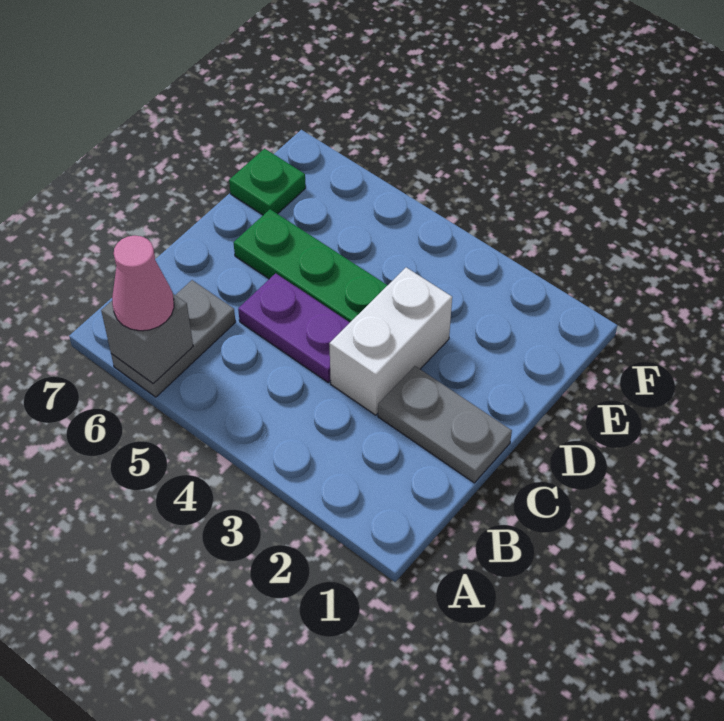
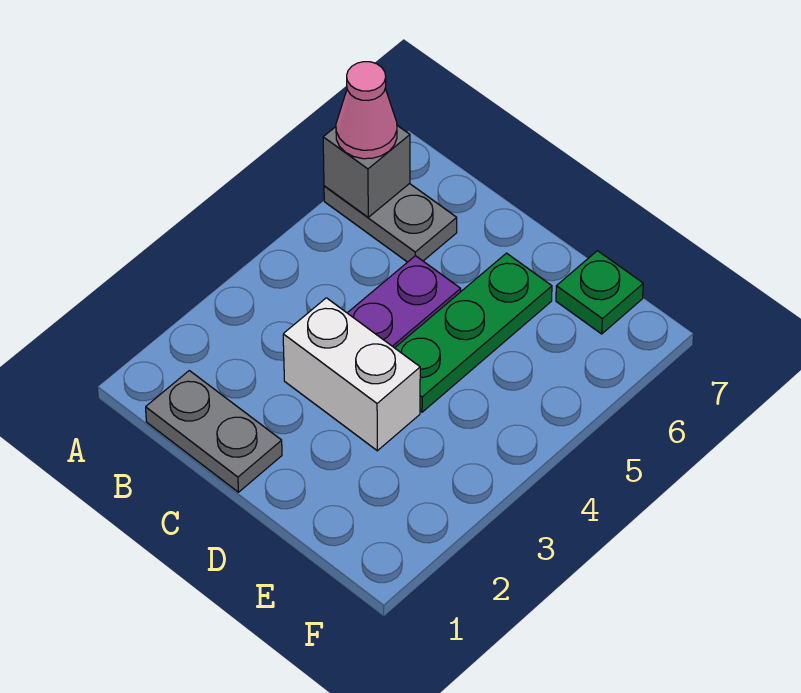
grey plate C1:C2 level 1 -> grey plate B1:C1 level 1

